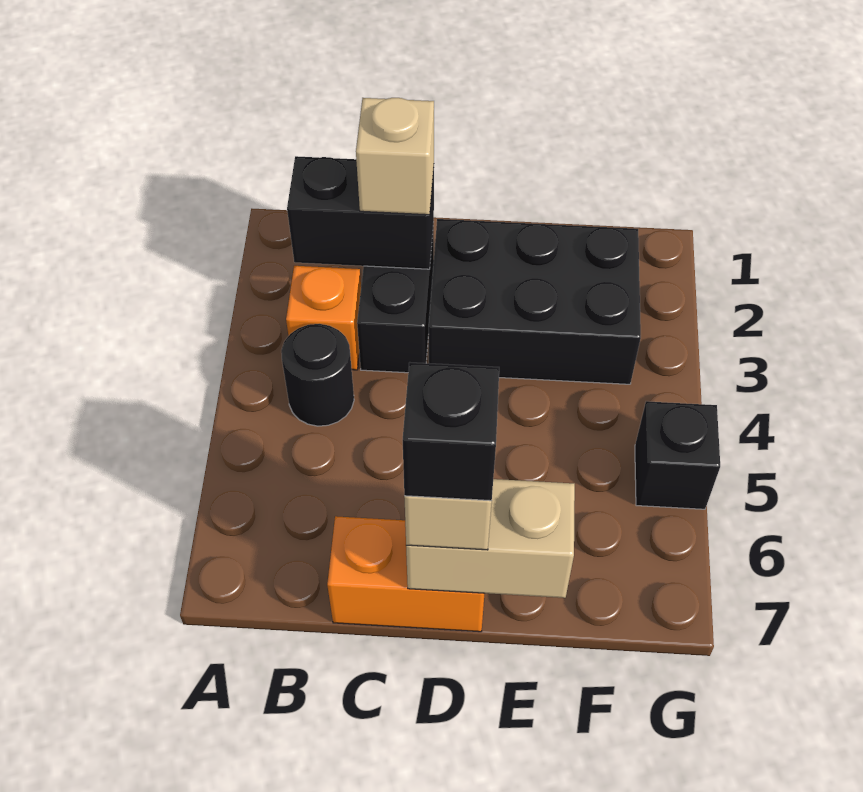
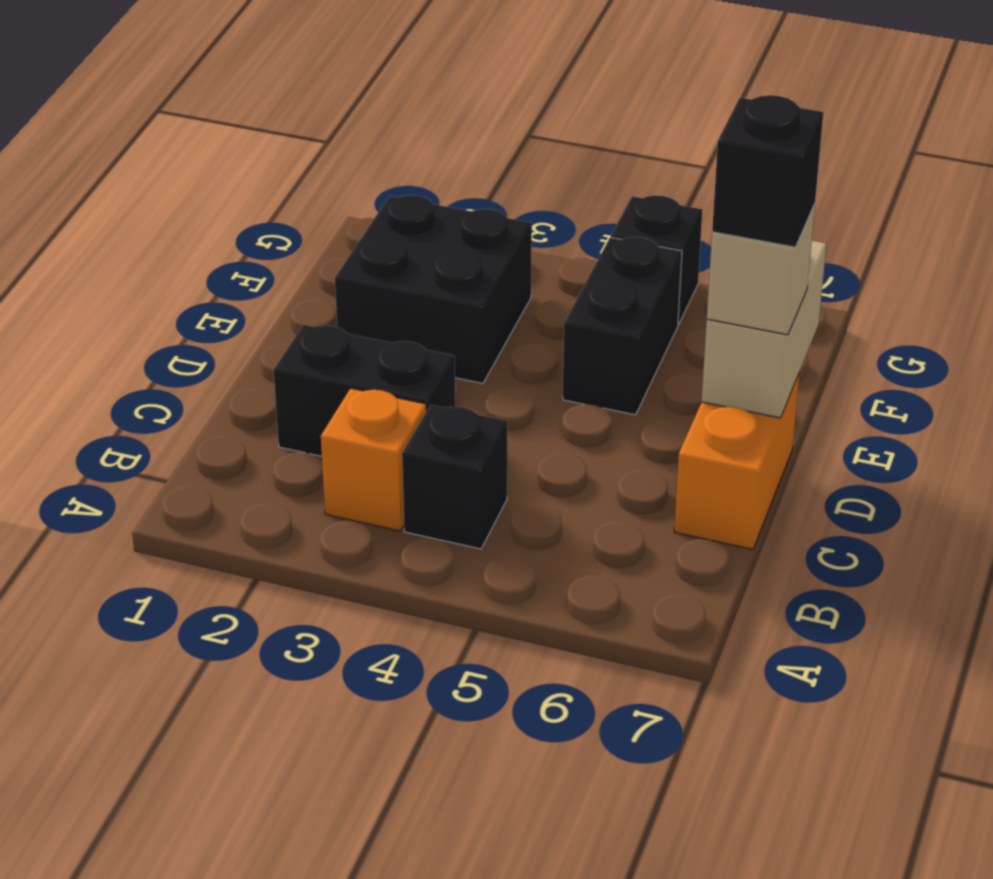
black brick B2:C2 level 2 -> black brick E5:F5 level 1
black round brick B4 level 1 -> black brick B4 level 1
tan brick C2 level 3 -> none
black brick D2:F3 level 1 -> black brick E2:F3 level 1

